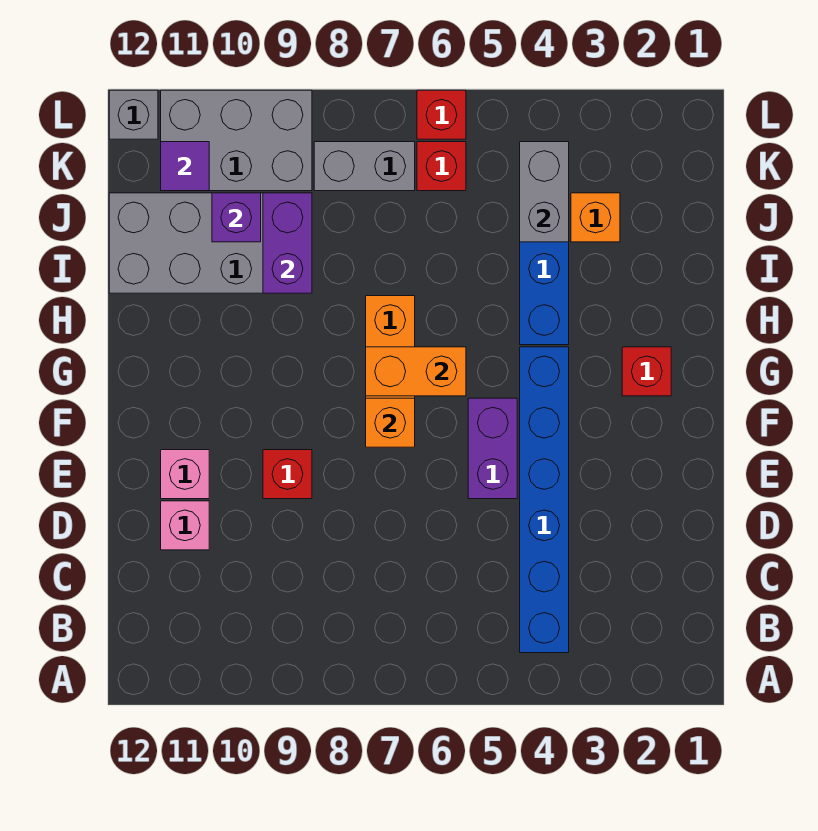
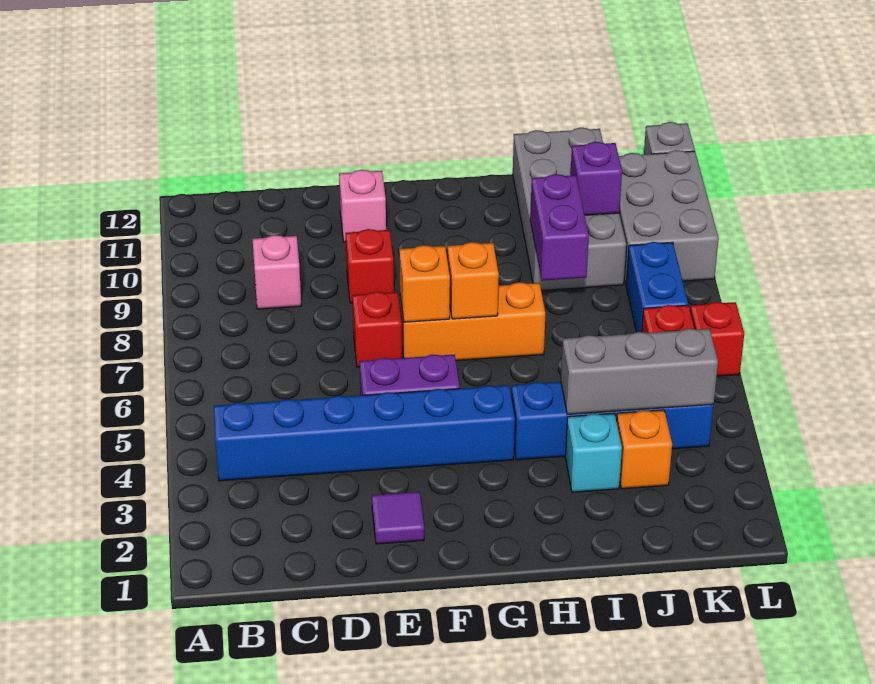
pink brick D11 level 1 -> pink brick C9 level 1
red brick G2 level 1 -> red brick E7 level 1
orange brick G6:G7 level 2 -> orange brick G7 level 2
none -> cyan brick I3 level 1
purple brick I9:J9 level 2 -> purple brick I8:I9 level 2
grey brick J4:K4 level 2 -> grey brick I4:K4 level 2
grey brick K7:K8 level 1 -> blue brick K7:K8 level 1
purple tile K11 level 2 -> purple tile E2 level 1

